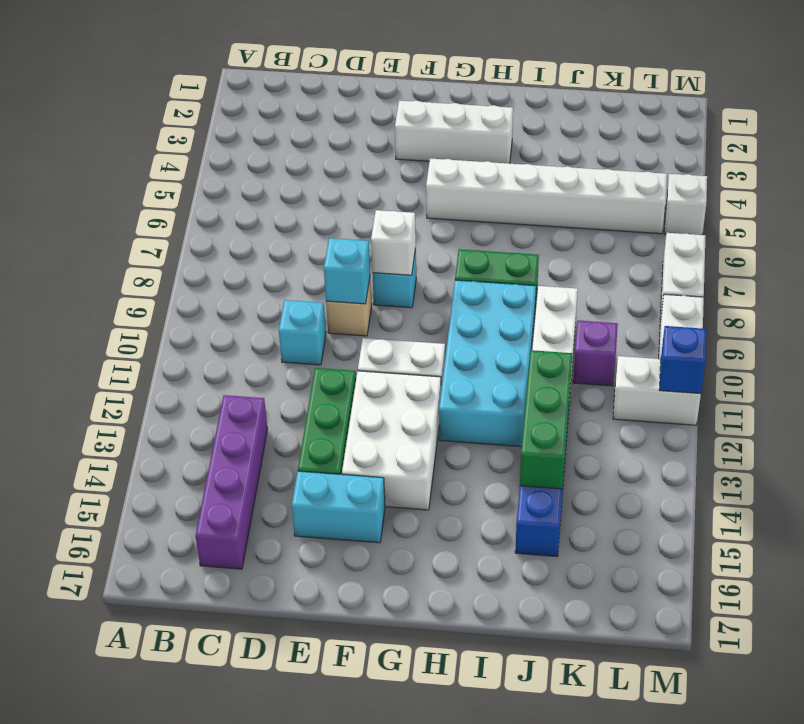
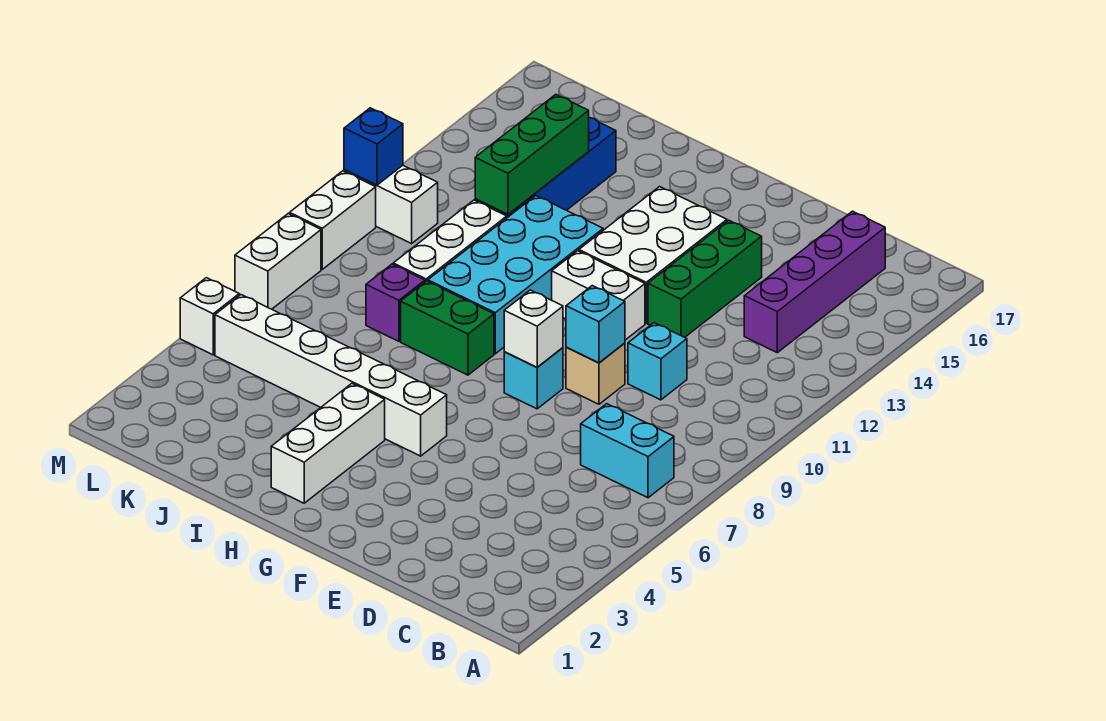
cyan brick E15:F15 level 1 -> cyan brick B7:C7 level 1
white brick F3:H3 level 1 -> white brick H2:H4 level 1
purple brick K10 level 1 -> purple brick J8 level 1

